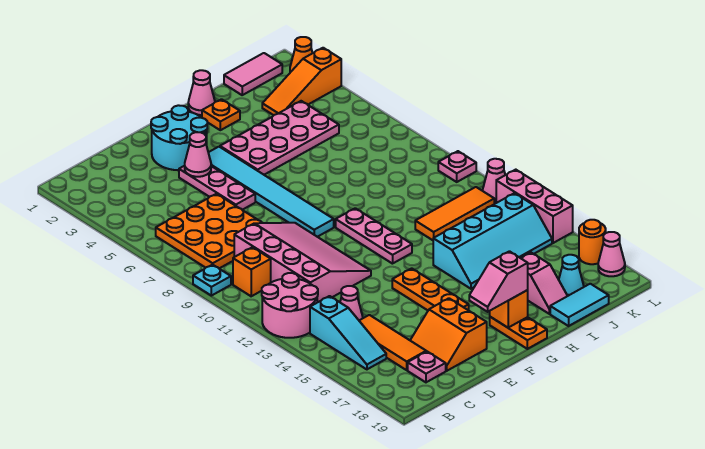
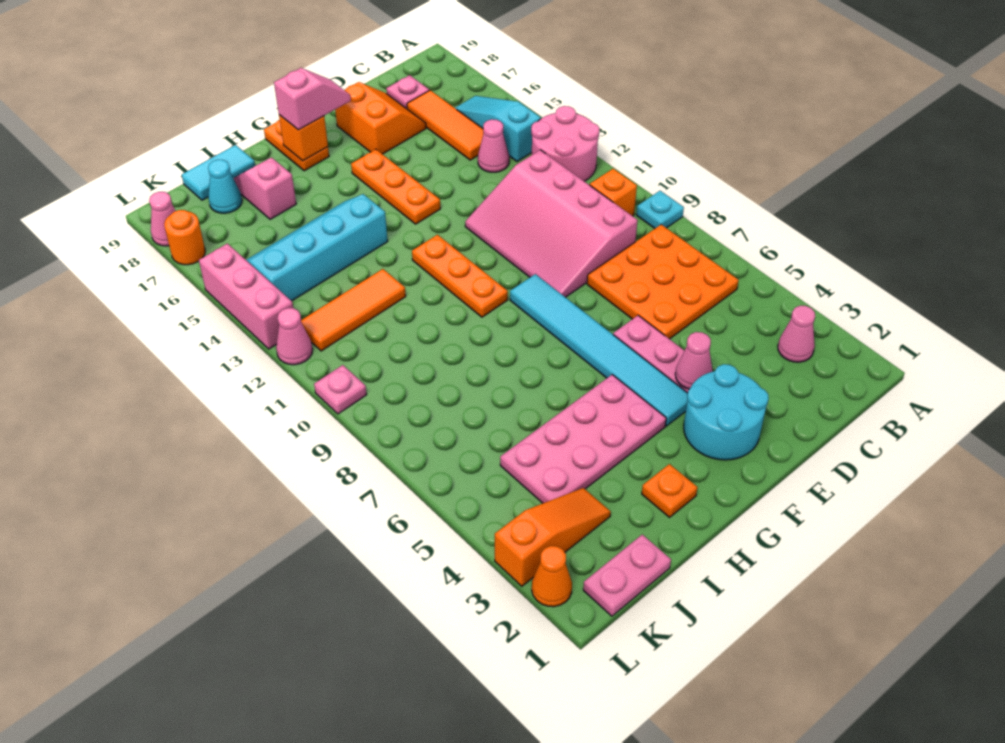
pink plate G10:G12 level 1 -> orange plate G10:G12 level 1
pink cone H1 level 1 -> pink cone B3 level 1
pink tile J1:K1 level 1 -> pink plate J1:K1 level 1

